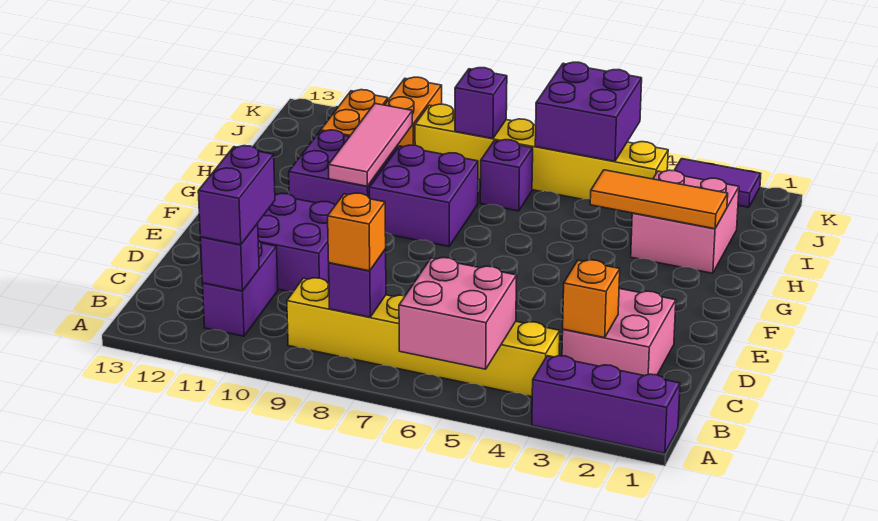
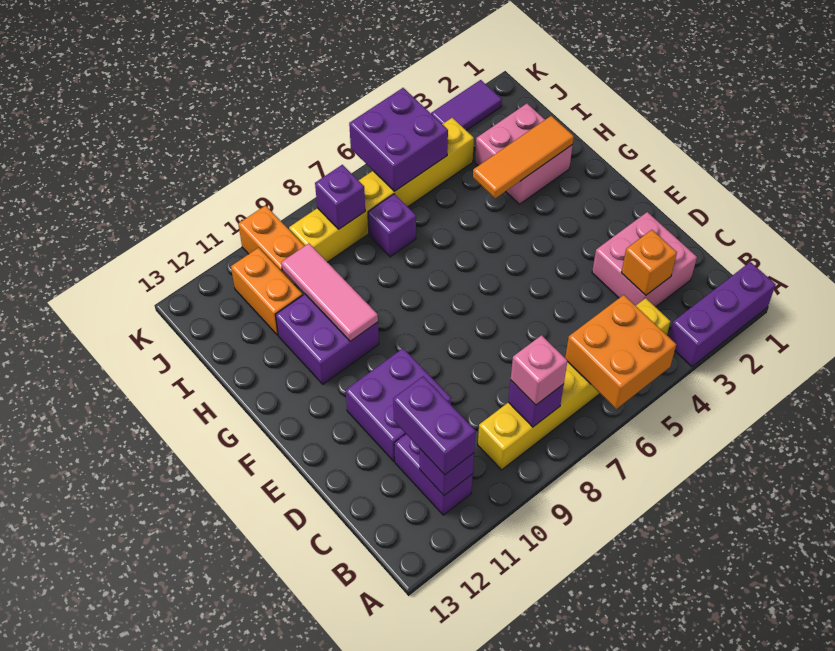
pink brick A5:B6 level 2 -> orange brick A5:B6 level 2
orange brick B8 level 3 -> pink brick B8 level 3
purple brick G8:H9 level 1 -> none

